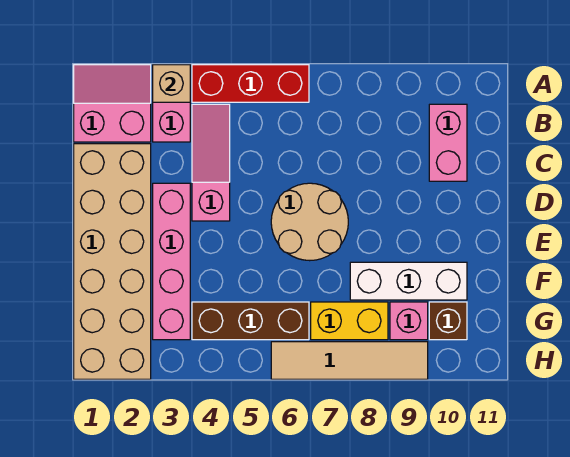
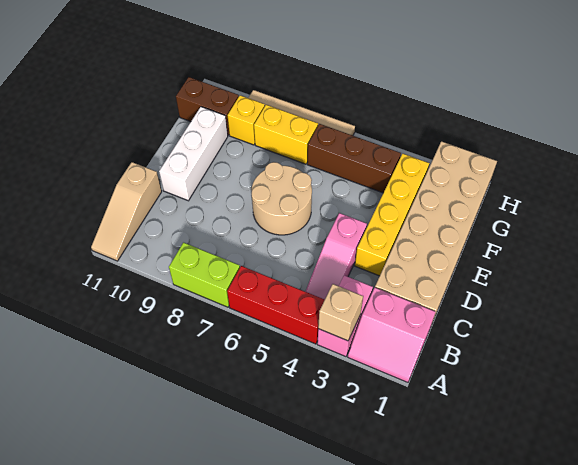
none -> lime brick A7:A8 level 1
none -> tan slope A11:C11 level 1 top C
pink brick B10:C10 level 1 -> none
pink brick D3:G3 level 1 -> yellow brick D3:G3 level 1
white brick F8:F10 level 1 -> white brick D10:F10 level 1
pink brick G9 level 1 -> yellow brick G9 level 1
brown brick G10 level 1 -> brown brick G10:G11 level 1

